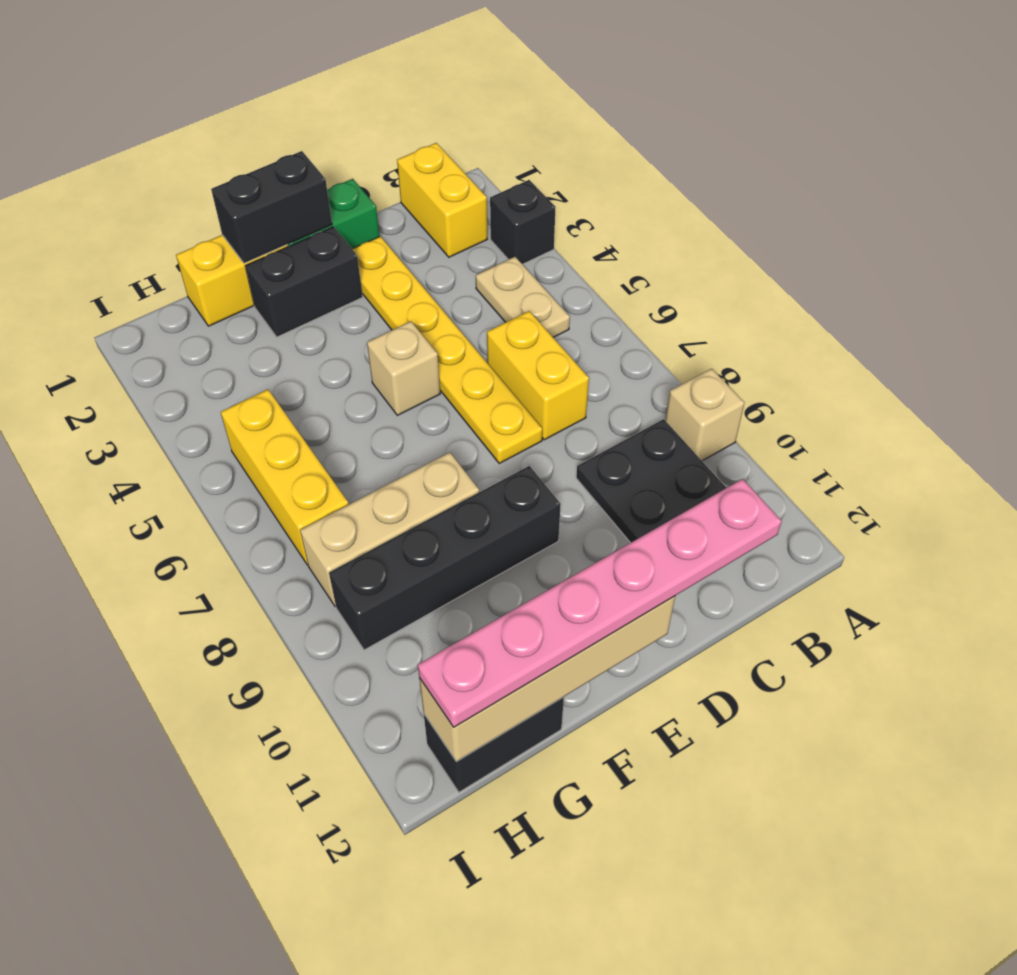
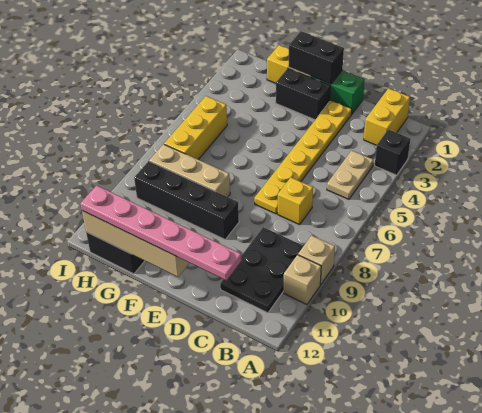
yellow brick C6:C7 level 1 -> yellow brick C7 level 1
tan brick E5 level 1 -> tan brick A10 level 1

